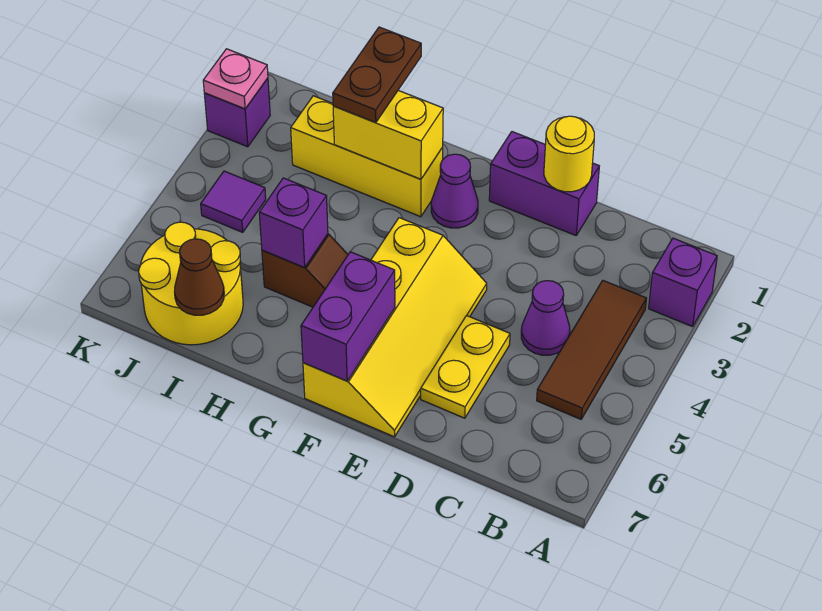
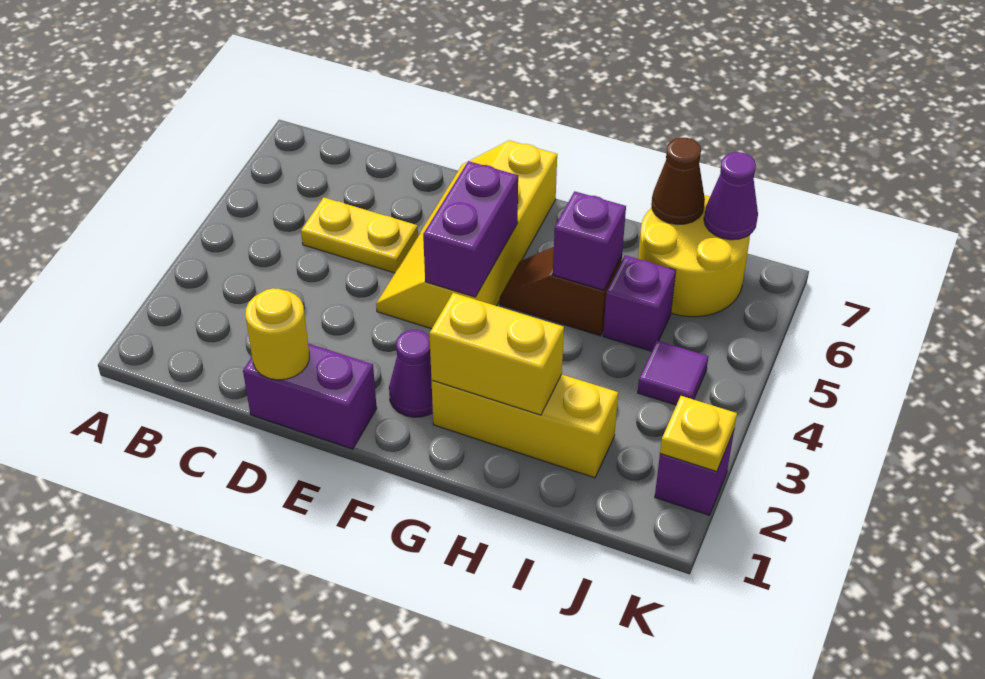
purple brick A2 level 1 -> purple brick I5 level 1
brown tile B3:B5 level 1 -> none
purple cone C4 level 1 -> purple cone J7 level 2
yellow plate D5:D6 level 1 -> yellow plate C5:D5 level 1
purple brick F6:F7 level 2 -> purple brick F4:F5 level 2
brown plate H1:H2 level 3 -> none
pink plate K2 level 2 -> yellow plate K2 level 2

